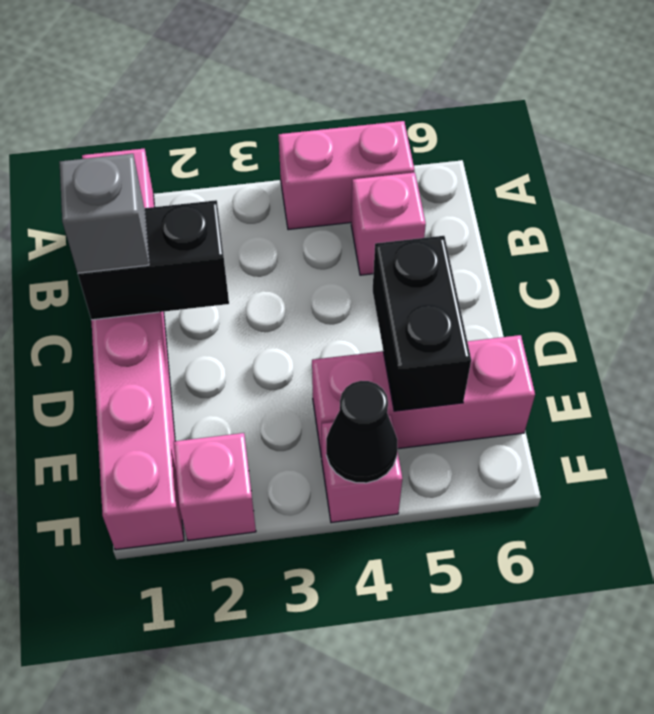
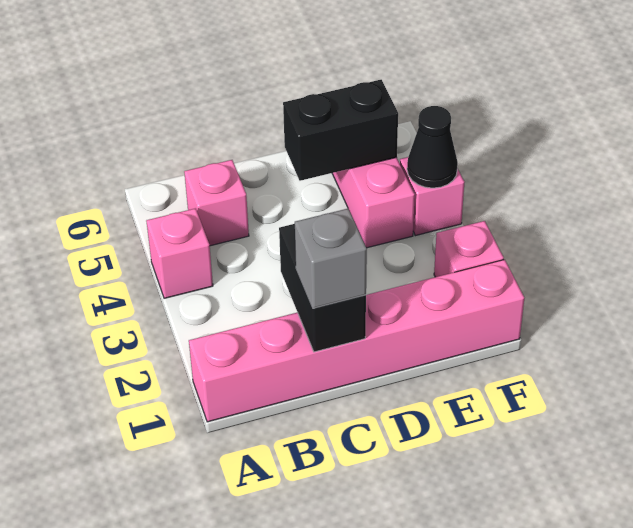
pink brick A4:A5 level 1 -> pink brick A4 level 1

